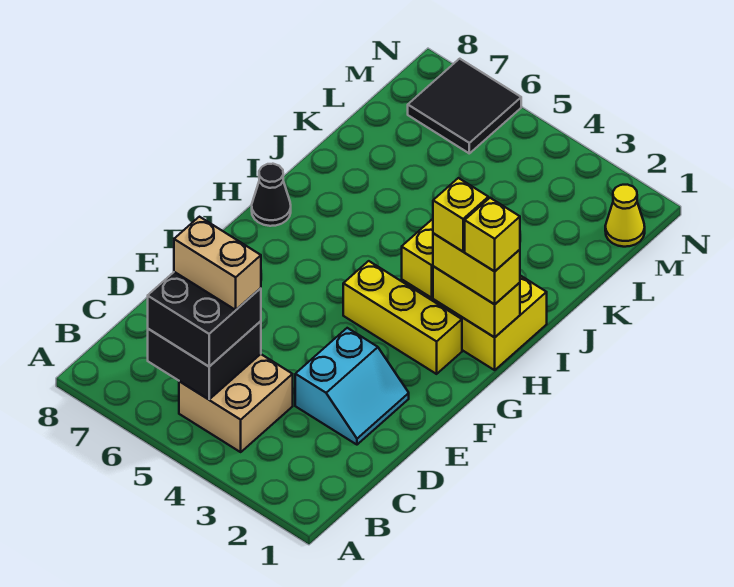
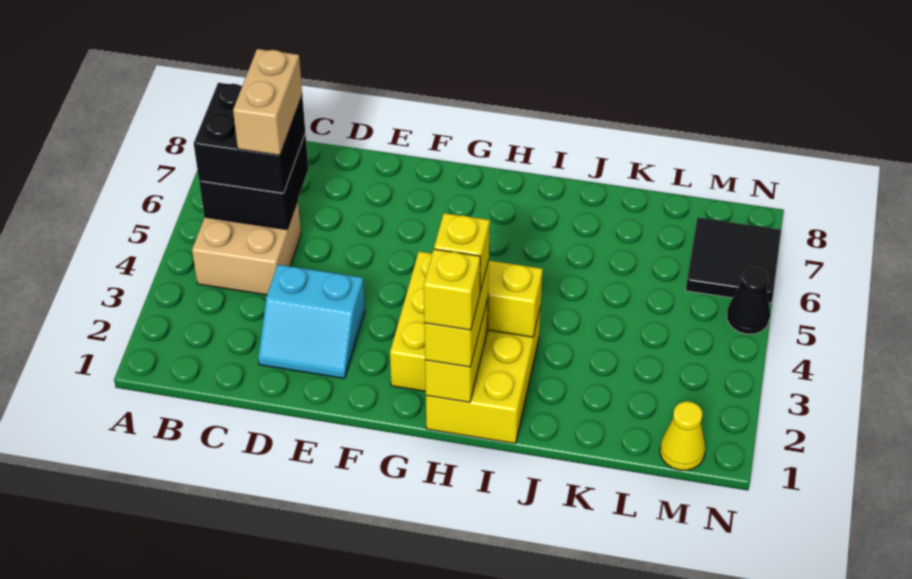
black cone H8 level 1 -> black cone N5 level 1

